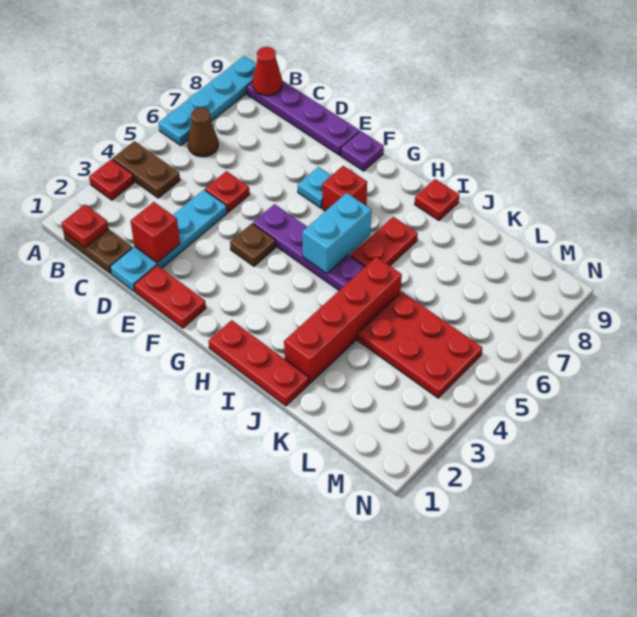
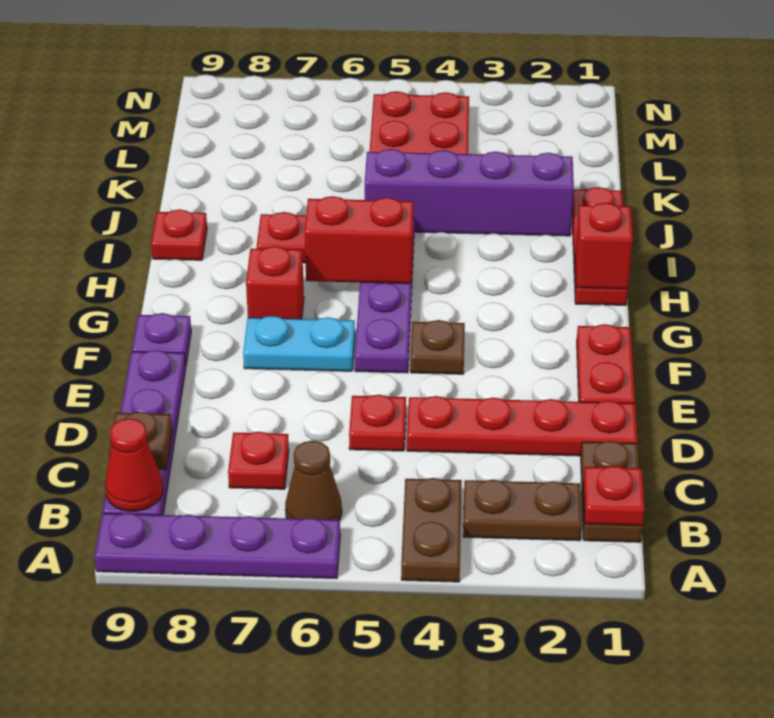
red plate A3 level 1 -> red plate C7 level 1
cyan plate A6:A9 level 1 -> purple plate A6:A9 level 1
none -> brown plate B2:B3 level 1
none -> brown plate C9 level 2
cyan plate D1:D4 level 1 -> red plate D1:D4 level 1
red brick D2 level 2 -> red brick H1 level 2
cyan plate F7 level 1 -> cyan plate F6:F7 level 1
cyan brick H5:H6 level 2 -> red brick H5:H6 level 2
red brick J2:J5 level 1 -> purple brick J2:J5 level 1

